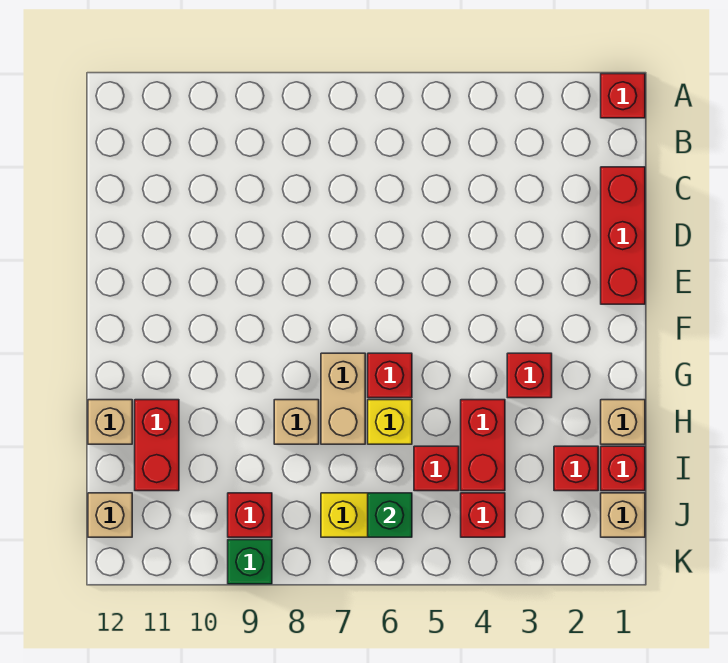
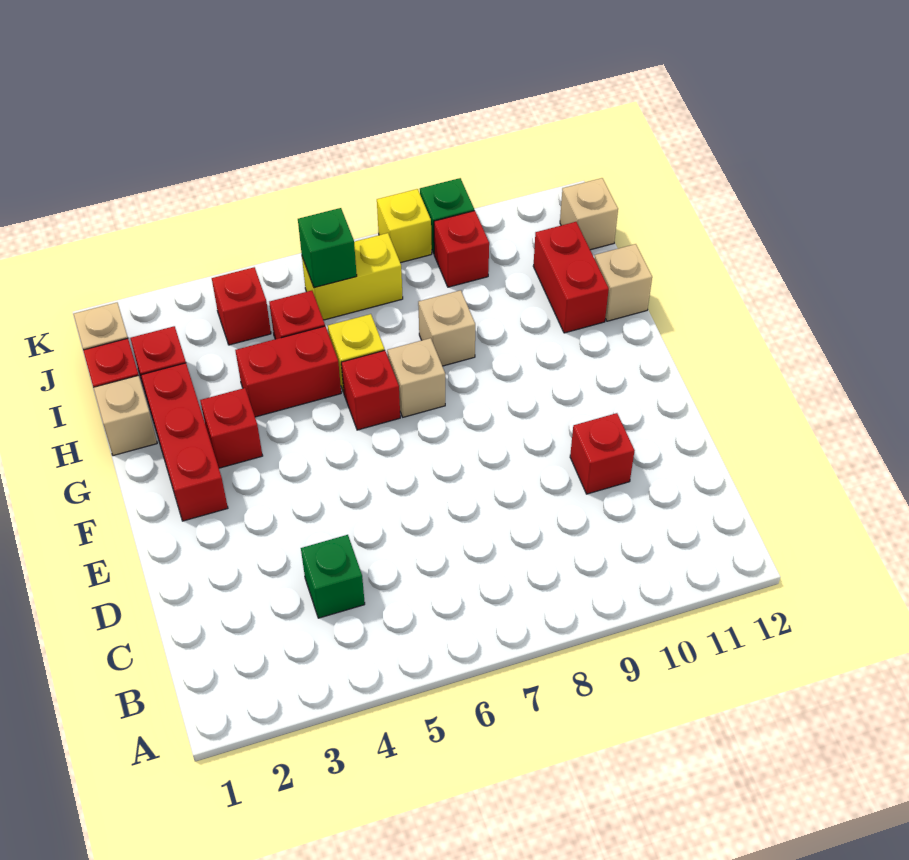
red brick A1 level 1 -> red brick D10 level 1
red brick C1:E1 level 1 -> red brick F2:H2 level 1
none -> green brick C4 level 1
tan brick G7:H7 level 1 -> tan brick G7 level 1
red brick H4:I4 level 1 -> red brick H4:H5 level 1
none -> yellow brick K8 level 1

